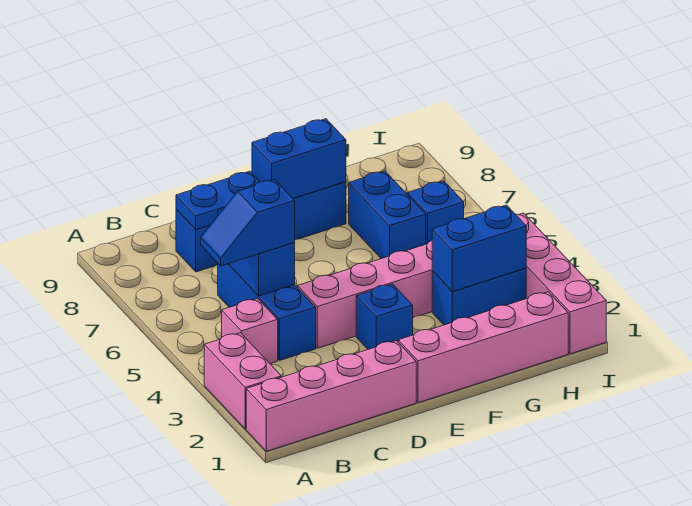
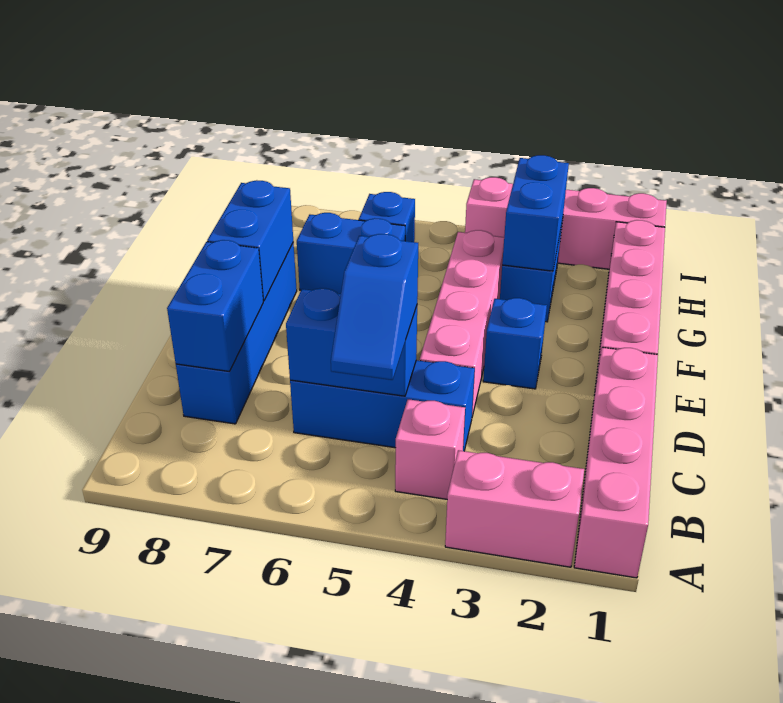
blue plate C8:D8 level 2 -> blue brick C8:D8 level 2

